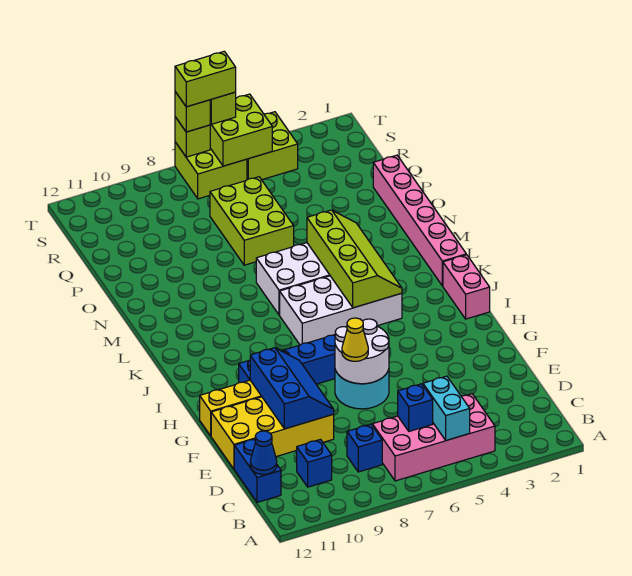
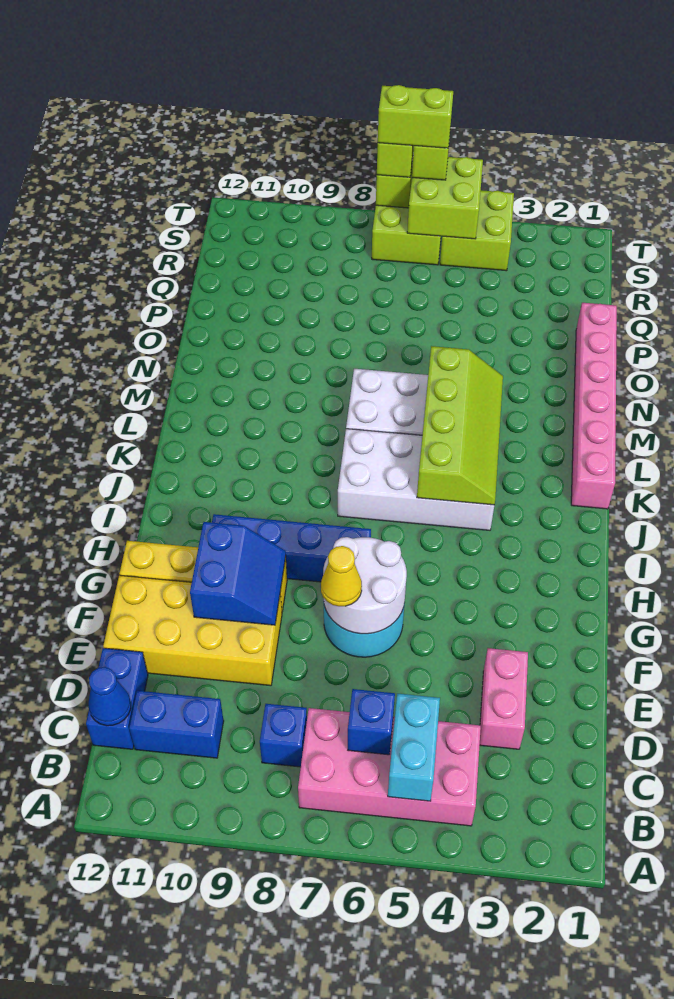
blue brick C10 level 1 -> blue brick C10:C11 level 1
blue slope E9:G10 level 2 top 10 -> blue slope F9:G10 level 2 top 10
pink brick I1:J1 level 1 -> pink brick D3:E3 level 1
lime brick O6:Q7 level 1 -> none

